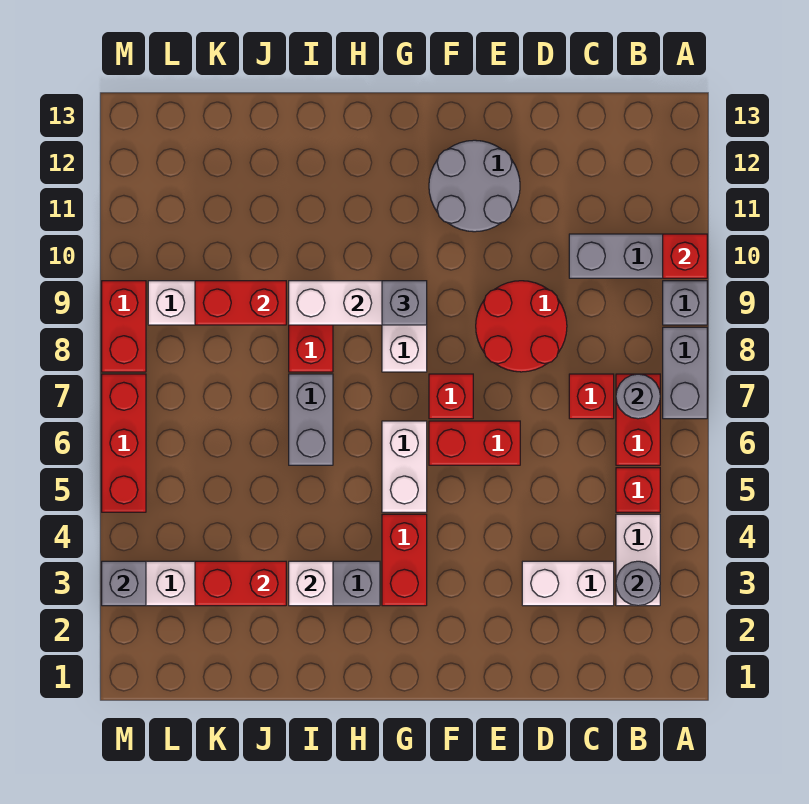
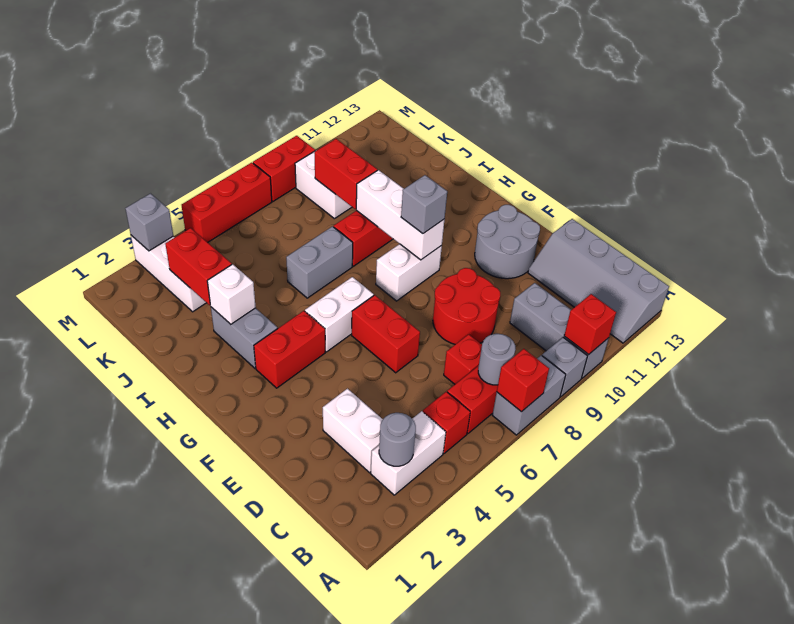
none -> grey slope A12:D13 level 1 top 13
red brick F7 level 1 -> red brick A7 level 2

